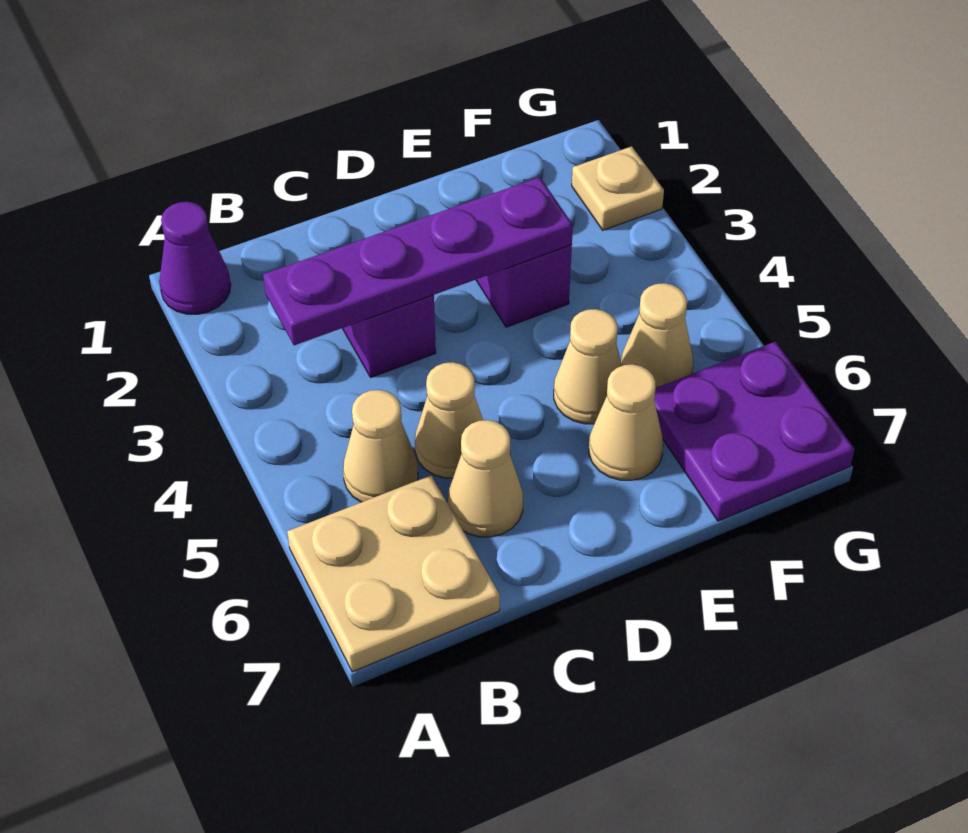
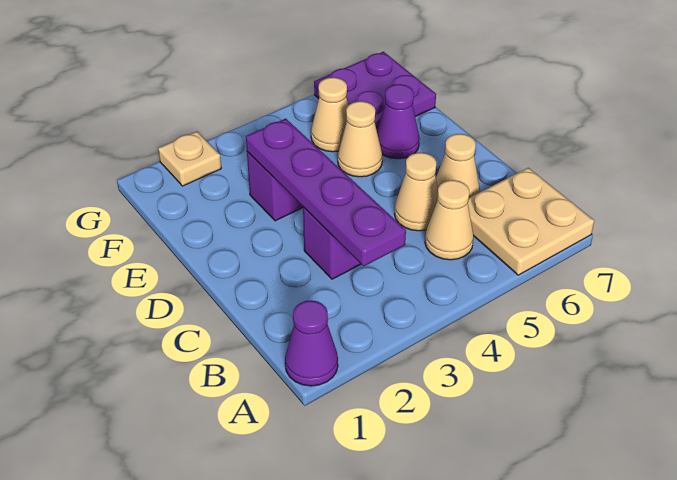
tan cone E6 level 1 -> purple cone E6 level 1

